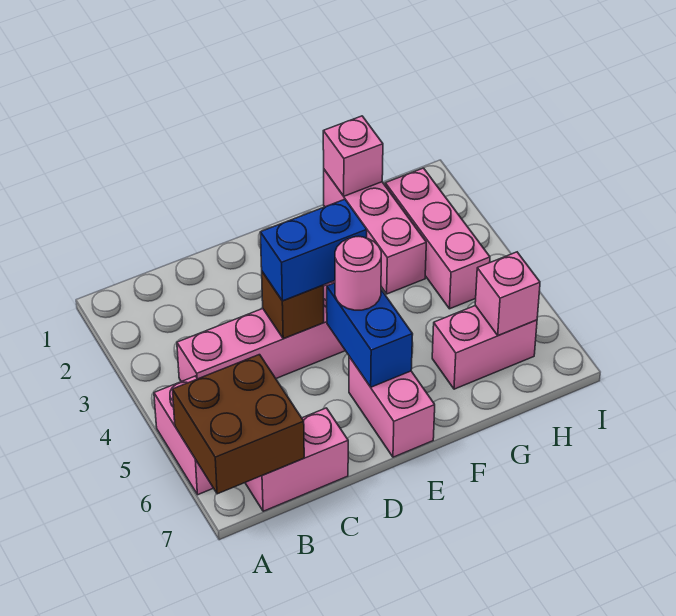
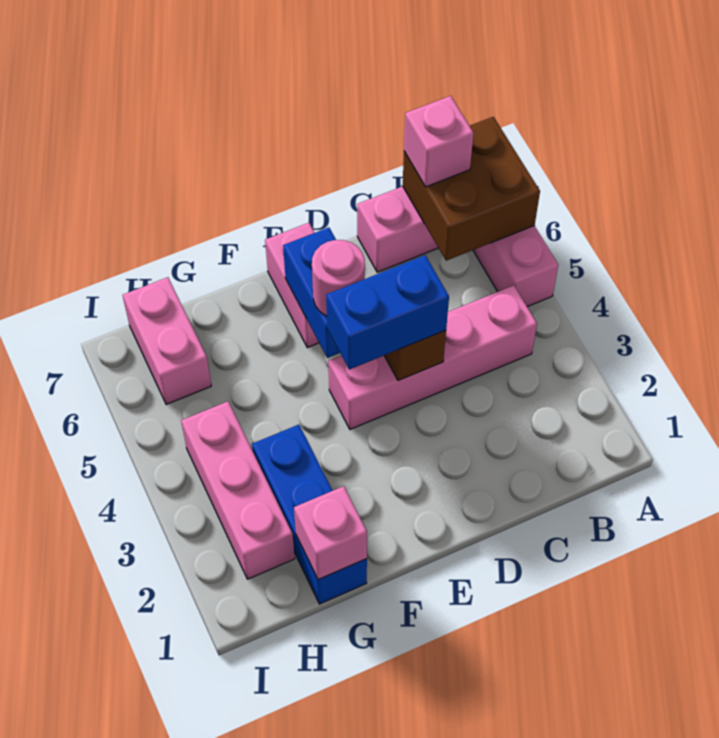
pink brick G1:G3 level 1 -> blue brick G1:G3 level 1
pink brick G6:H6 level 1 -> pink brick H6:H7 level 1
pink brick H6 level 2 -> pink brick B7 level 3

